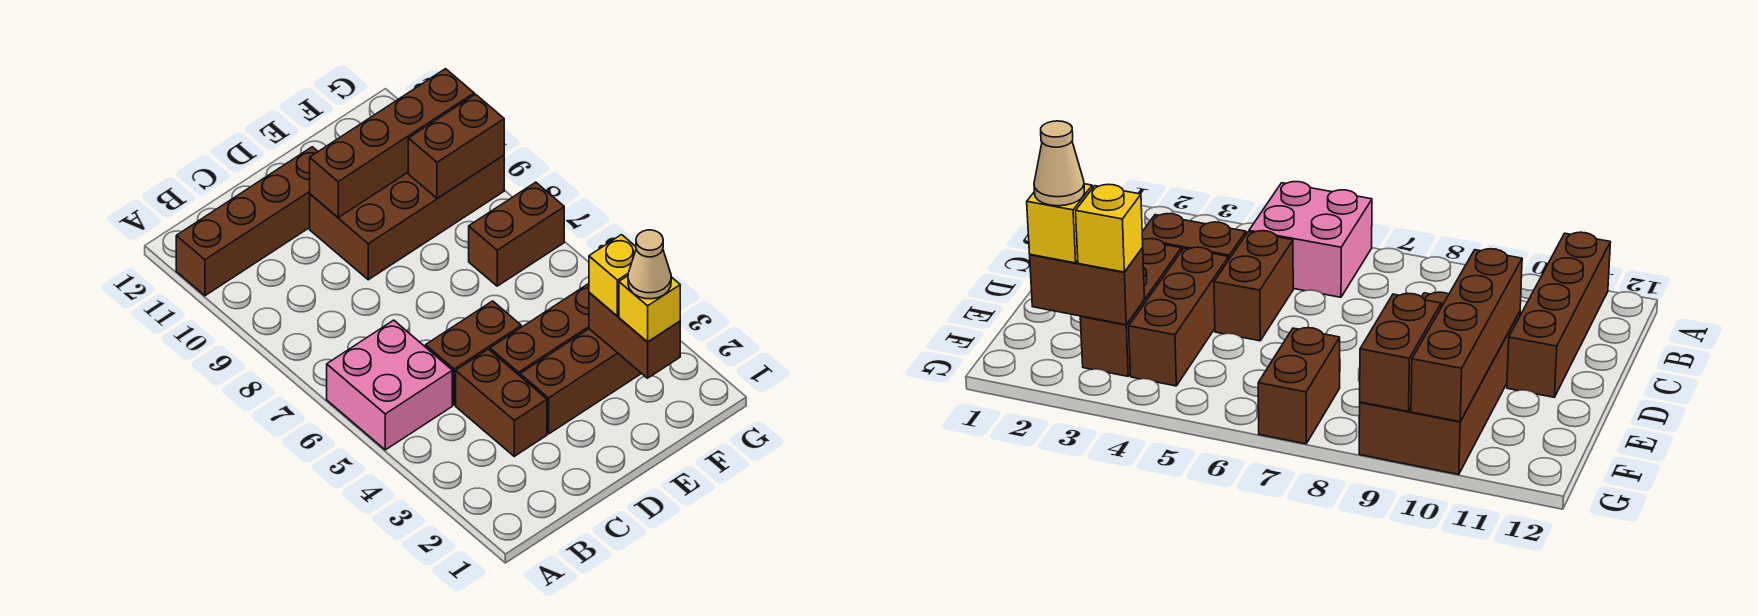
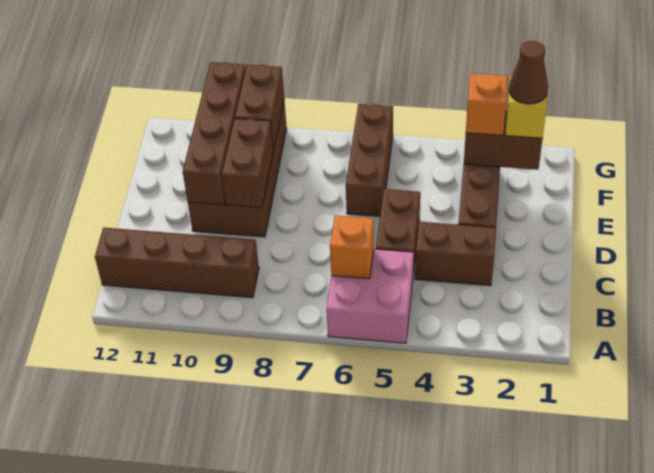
brown brick A11:D11 level 1 -> brown brick B9:B12 level 1
none -> orange brick B6 level 2
brown brick D4:F4 level 1 -> brown brick E6:G6 level 1
tan cone F2 level 4 -> brown cone F2 level 4
yellow brick F3 level 3 -> orange brick F3 level 3
brown brick F7:G7 level 1 -> brown brick D9:E9 level 2

